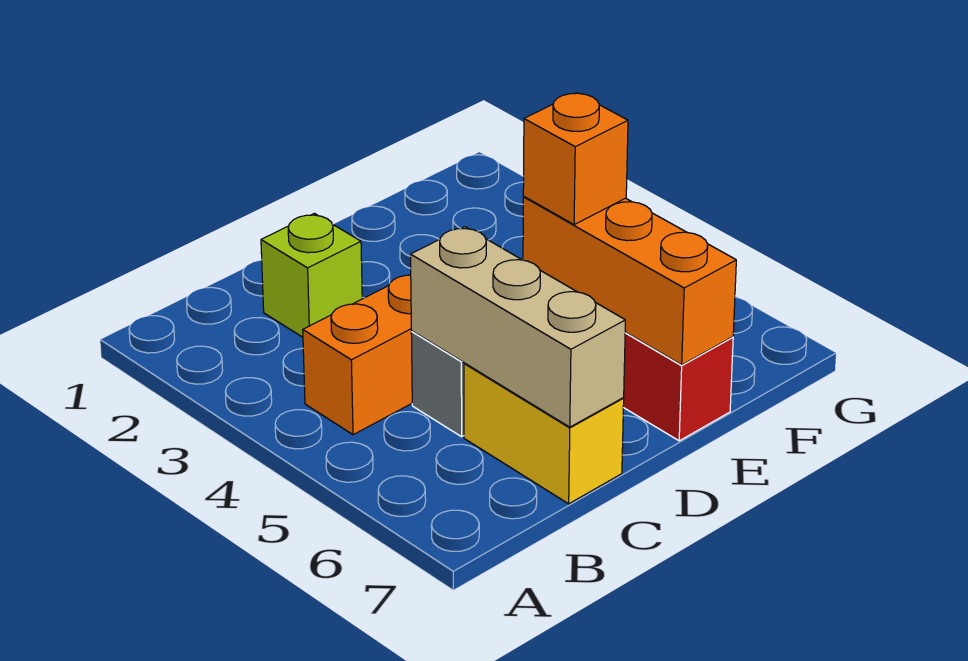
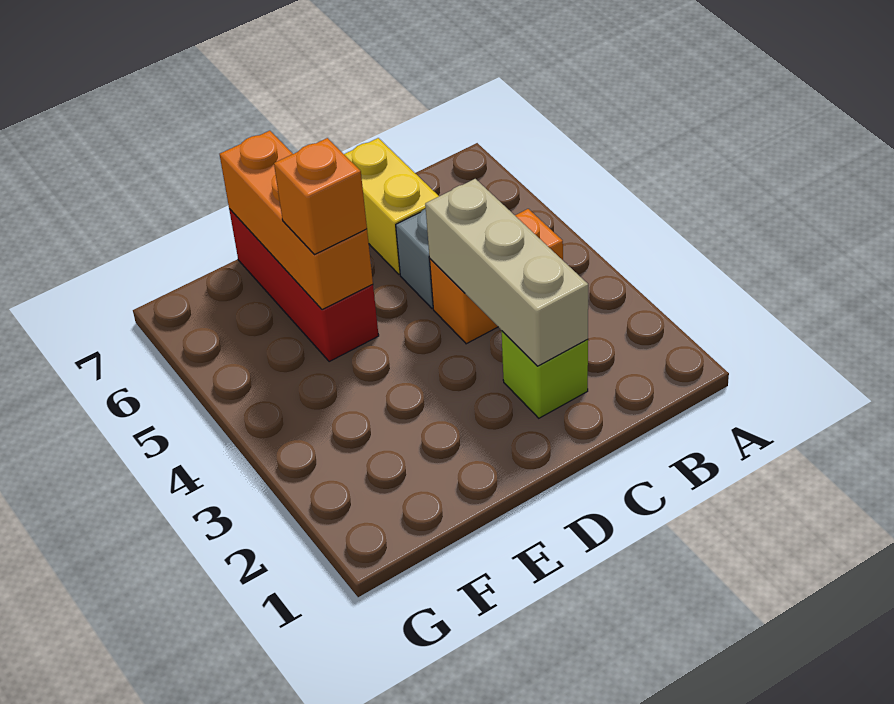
tan brick C5:C7 level 2 -> tan brick C2:C4 level 2

